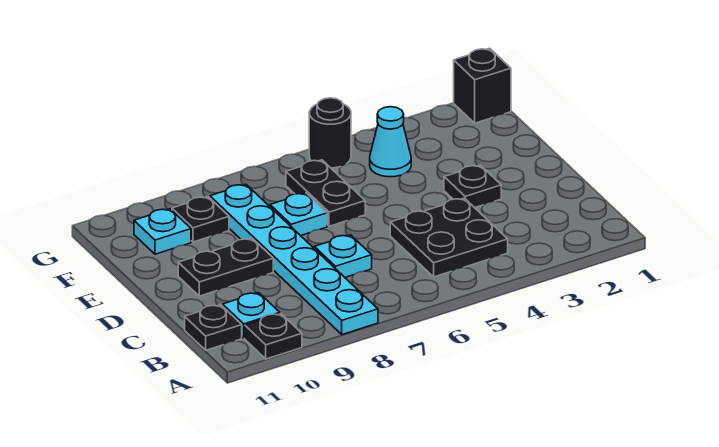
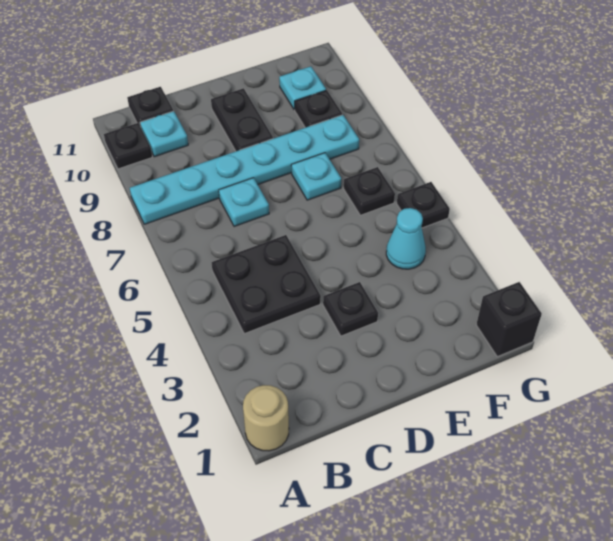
none -> tan round brick A1 level 1
black plate E6:F6 level 1 -> black plate F6 level 1
black round brick G5 level 1 -> black plate G5 level 1

